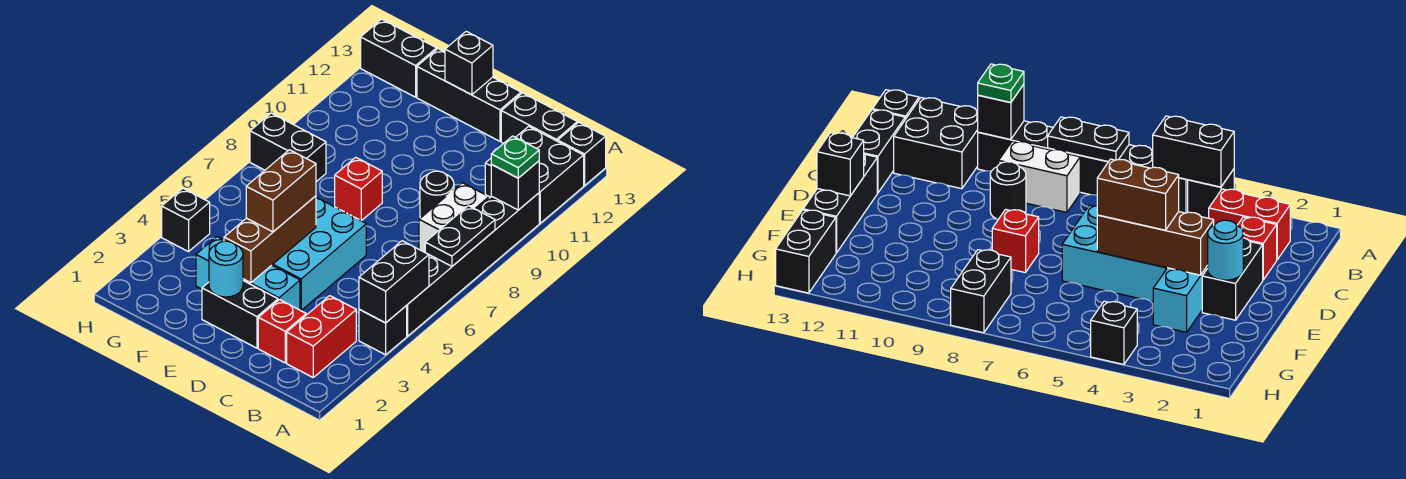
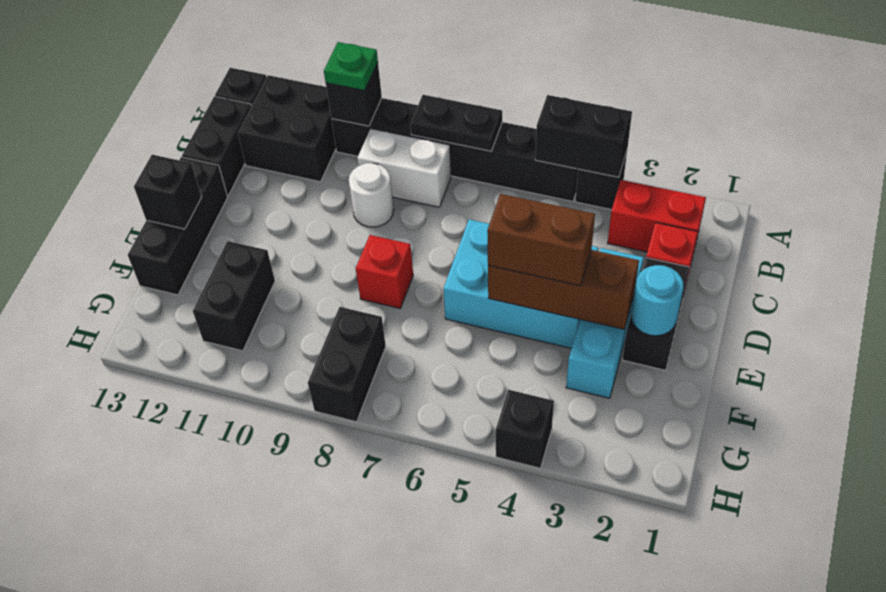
black round brick C9 level 1 -> white round brick C9 level 1
black brick G13:H13 level 1 -> black brick F11:G11 level 1

